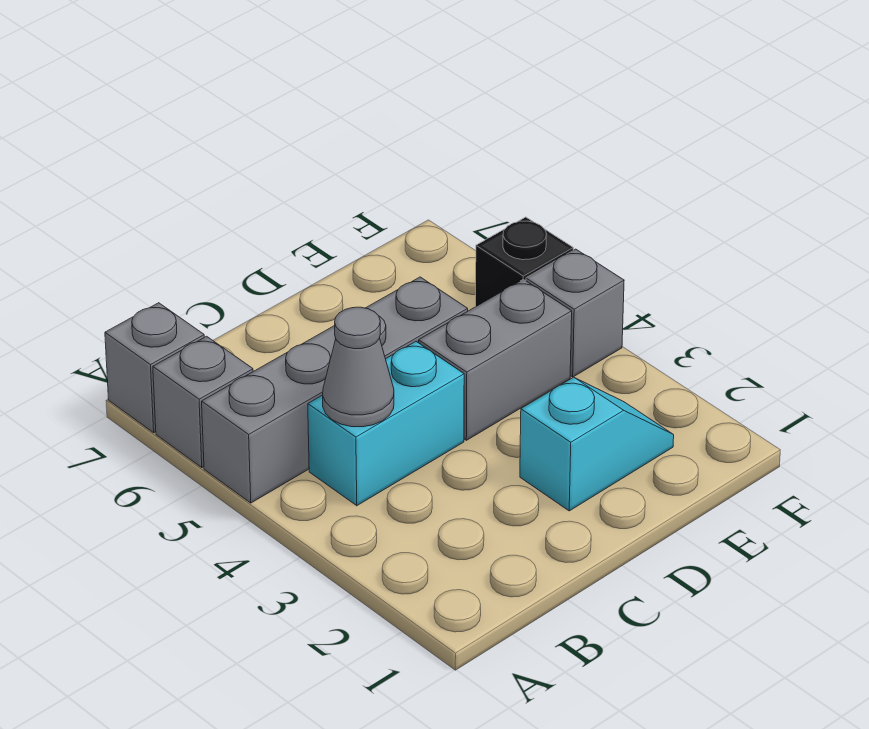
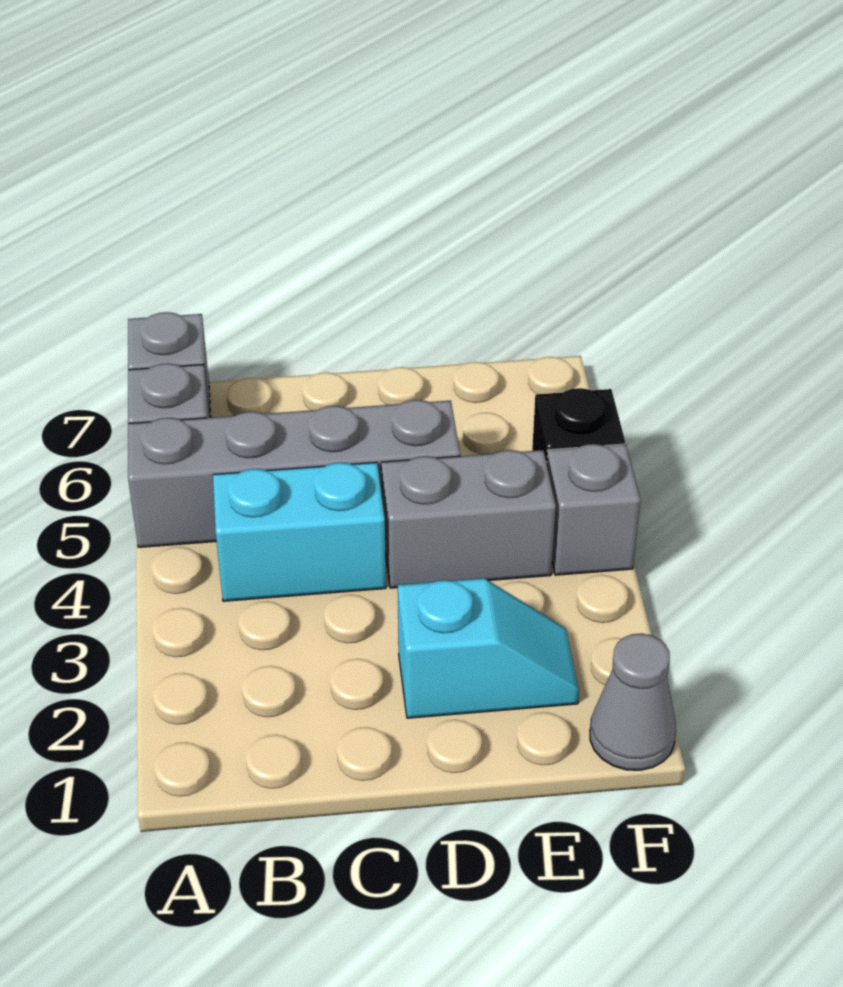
grey cone B4 level 2 -> grey cone F1 level 1

